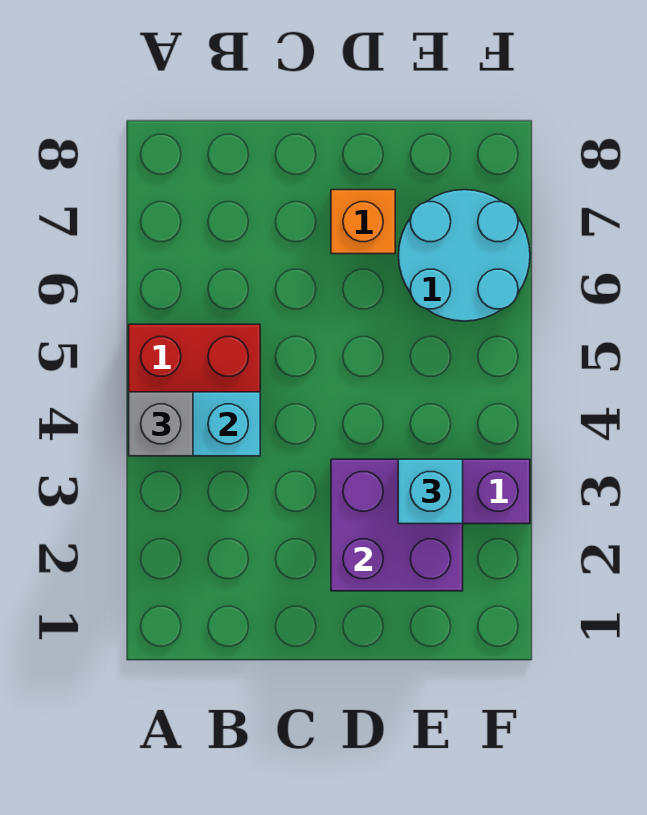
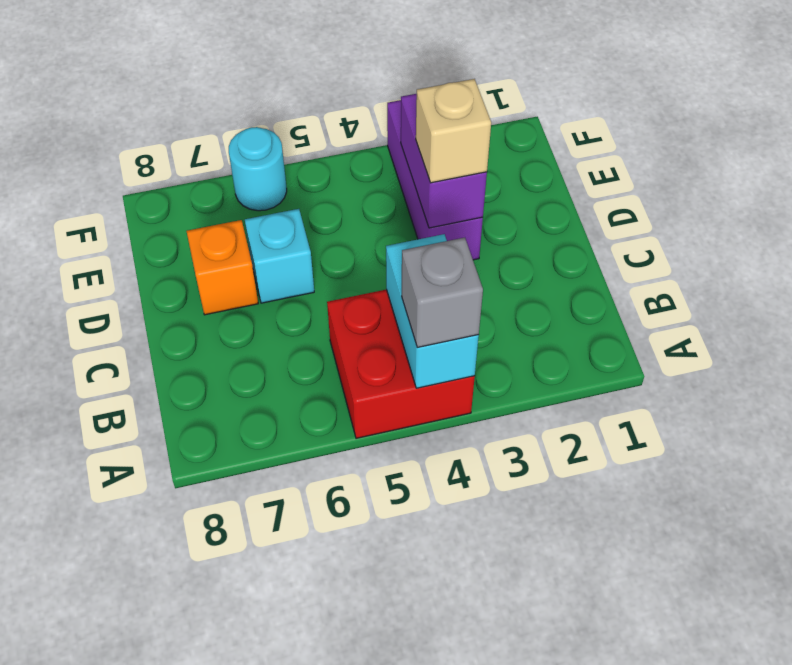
purple brick D2:E3 level 2 -> purple brick D3:E3 level 2
none -> tan brick D3 level 3
cyan brick E3 level 3 -> cyan brick D6 level 1
cyan round brick E6:F7 level 1 -> cyan round brick F6 level 1

